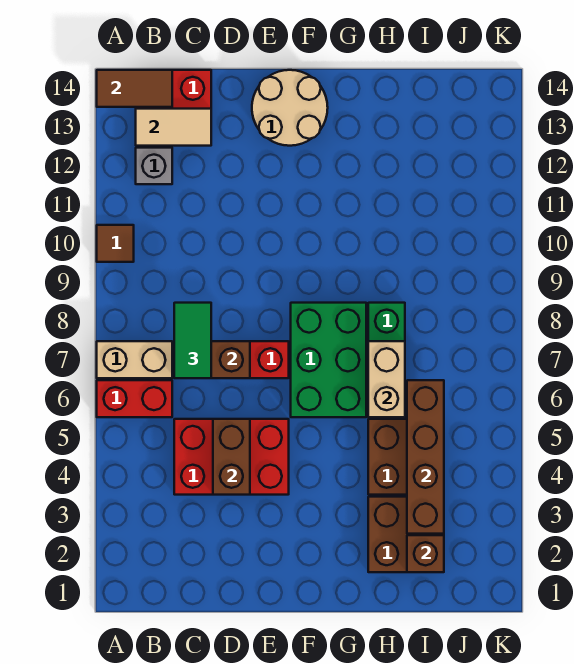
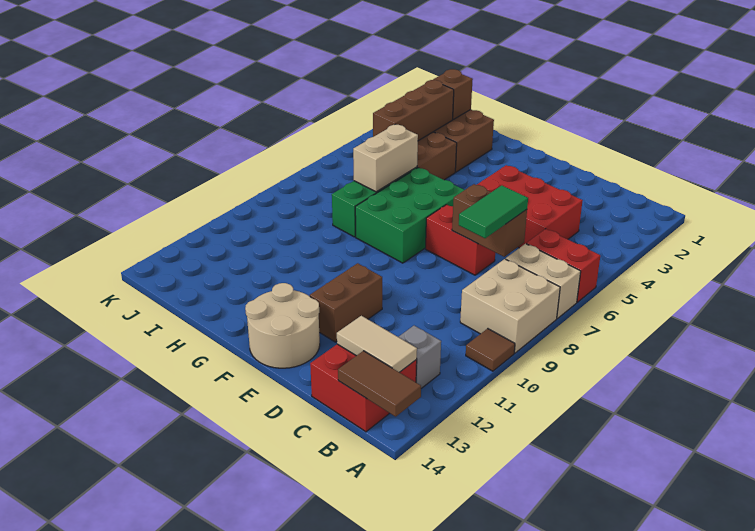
none -> tan brick A8:B9 level 1
brown brick D4:D5 level 2 -> brown brick E11:E12 level 1
brown brick I3:I6 level 2 -> brown brick I3:I5 level 2

